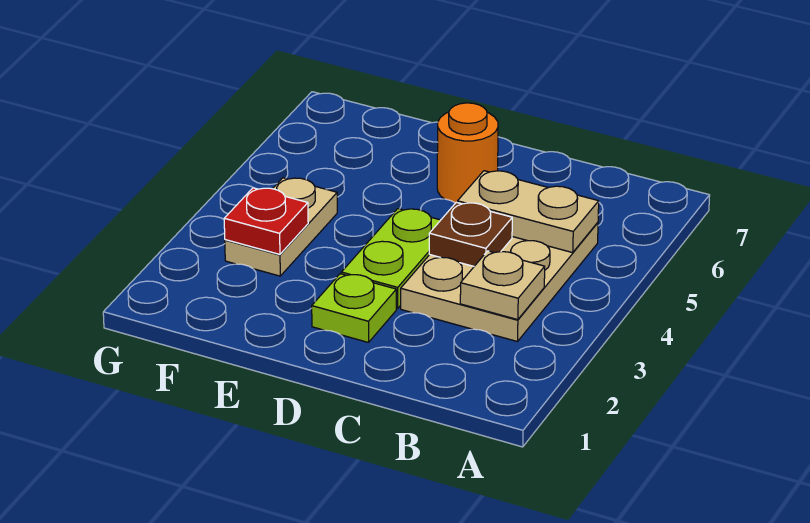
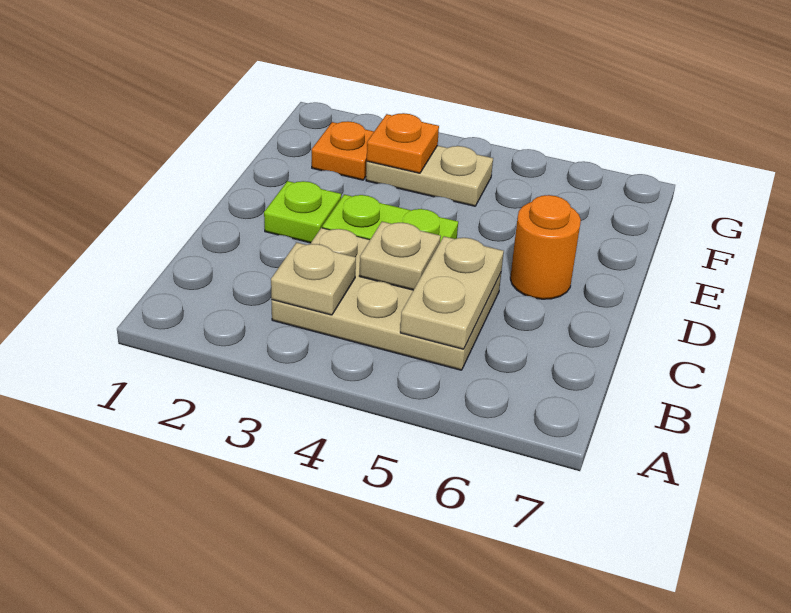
brown plate C4 level 2 -> tan plate C4 level 2
none -> orange plate F2 level 1
red plate F3 level 2 -> orange plate F3 level 2

